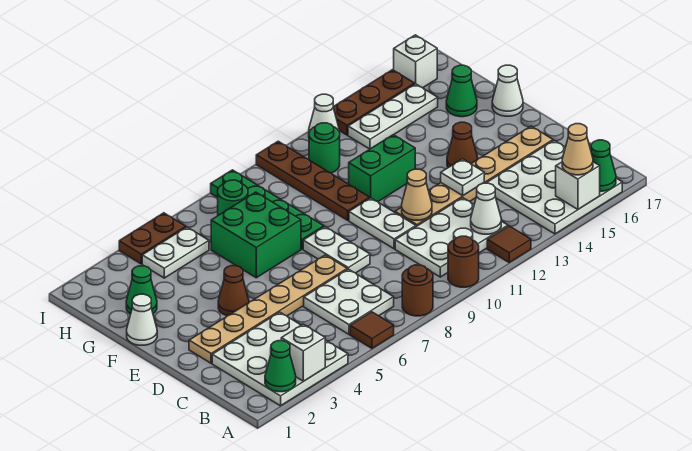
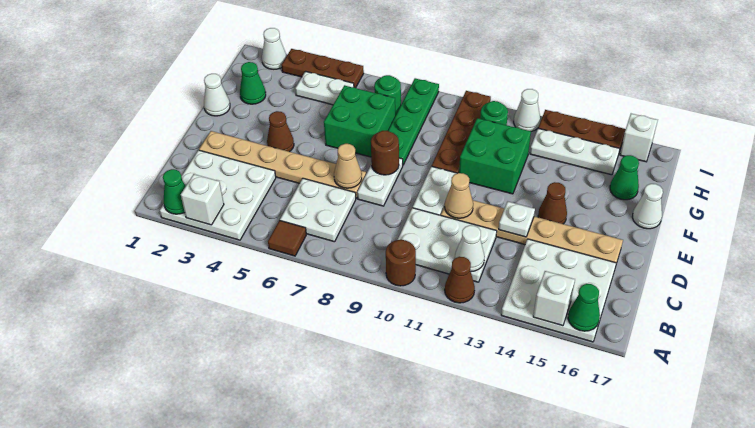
brown round brick A8 level 1 -> brown round brick E8 level 2
brown tile A12 level 1 -> brown cone A12 level 1
tan cone A15 level 3 -> tan cone D7 level 2
green brick F11:F12 level 1 -> green brick F11:G12 level 1
none -> white cone I2 level 1
brown plate I4:I5 level 1 -> brown plate I3:I5 level 1

